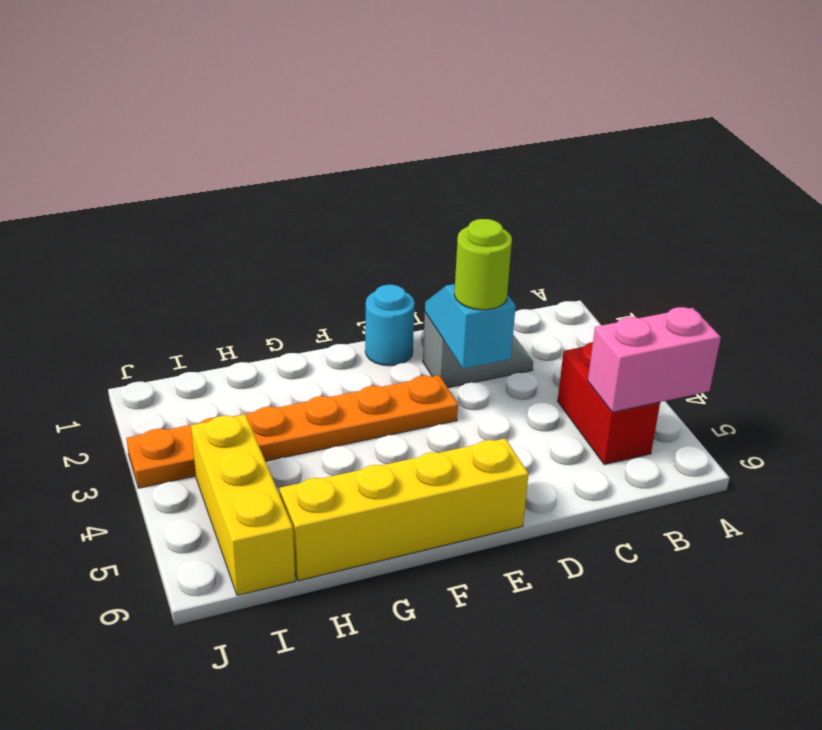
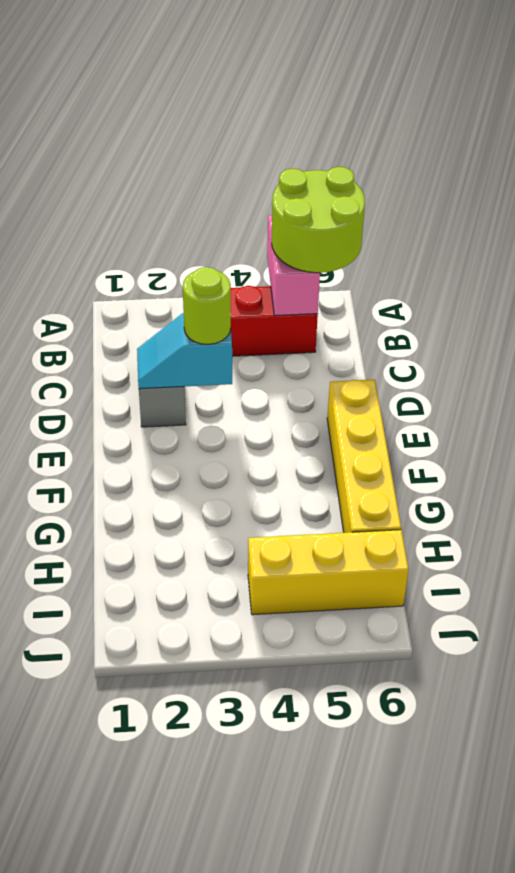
none -> lime round brick A5:B6 level 3
cyan round brick E1 level 1 -> none
orange plate E3:J3 level 1 -> none

